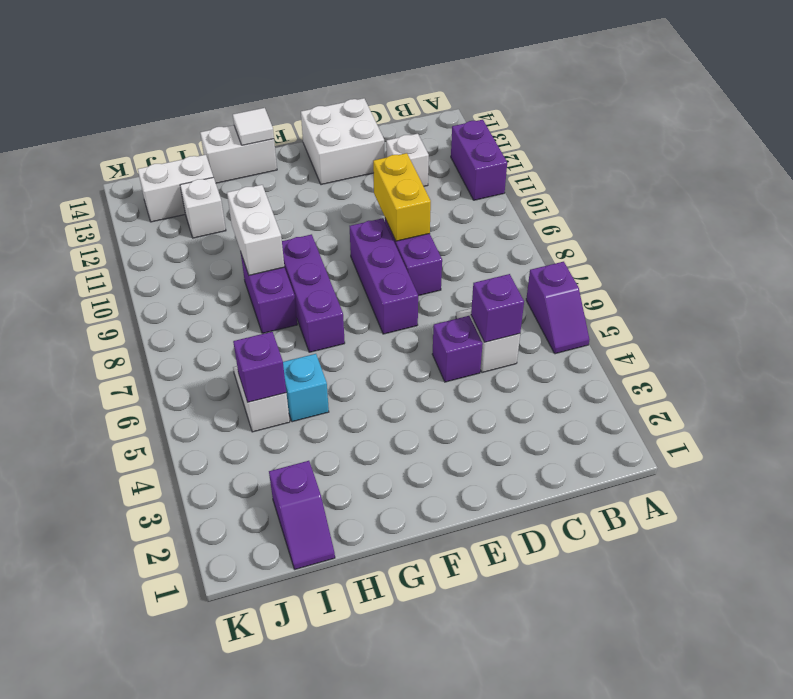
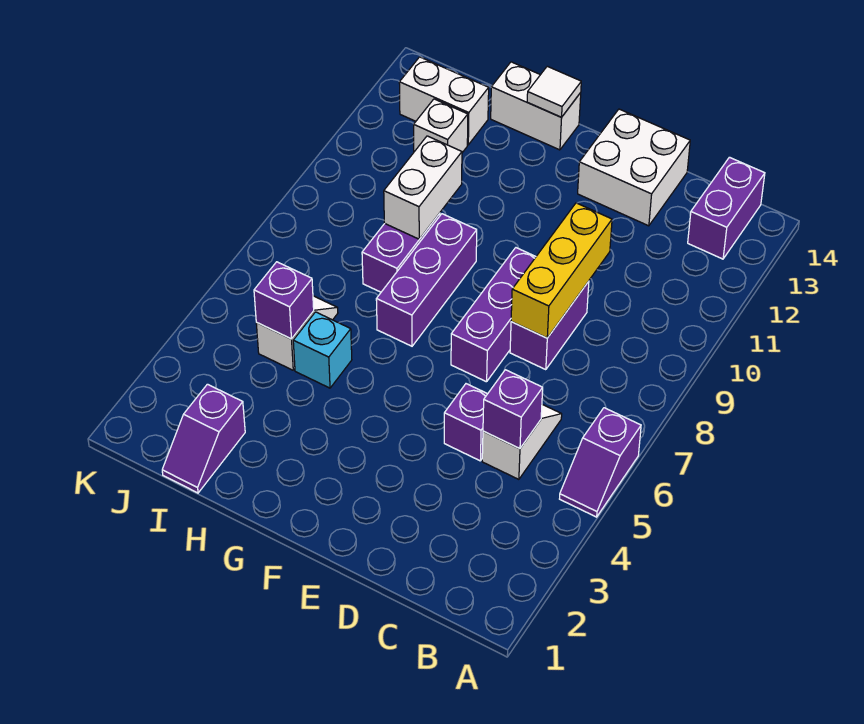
purple brick A11:A12 level 1 -> purple brick B13:B14 level 1
white brick C12 level 1 -> none
yellow brick D9:D10 level 2 -> yellow brick D8:D10 level 2

